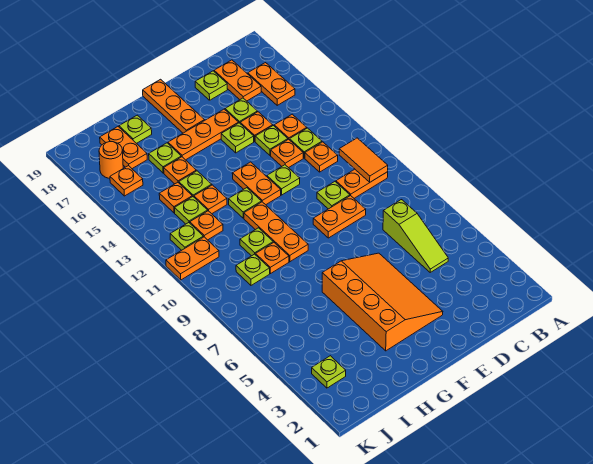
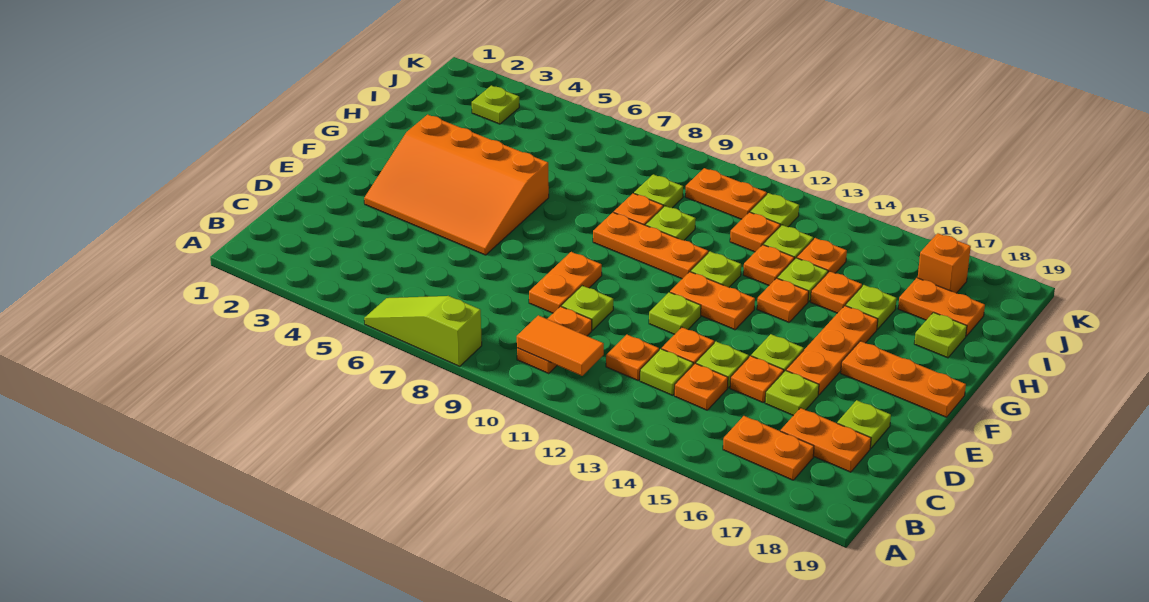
lime slope C5:C7 level 1 top 7 -> lime slope A6:A8 level 1 top 8
orange plate J11:K11 level 1 -> orange plate J10:J11 level 1
orange plate J16 level 1 -> orange plate G14 level 1
orange round brick J17 level 1 -> orange brick J17 level 1

